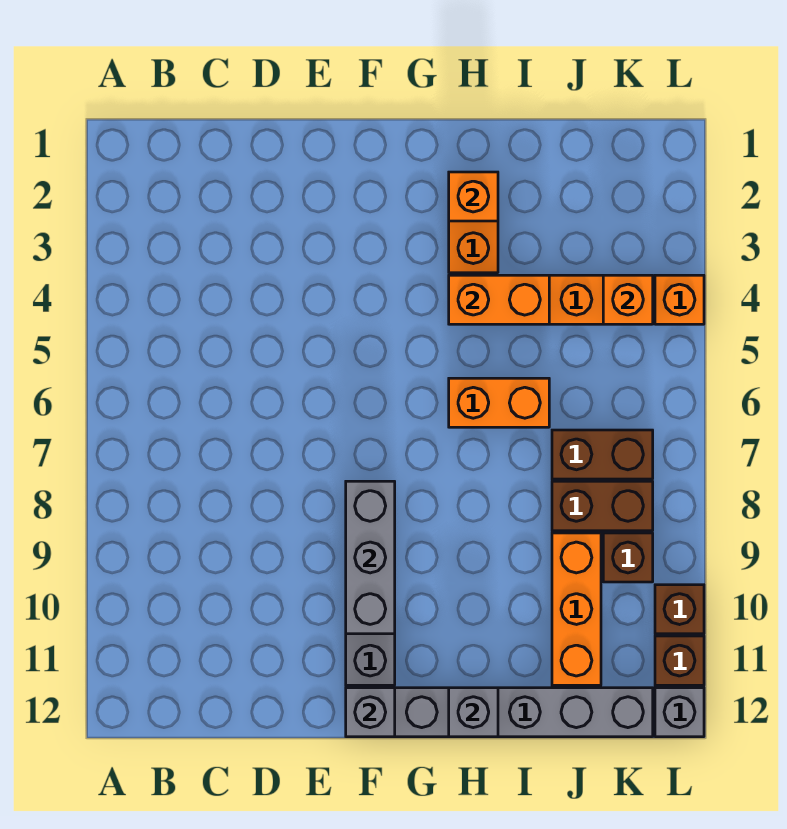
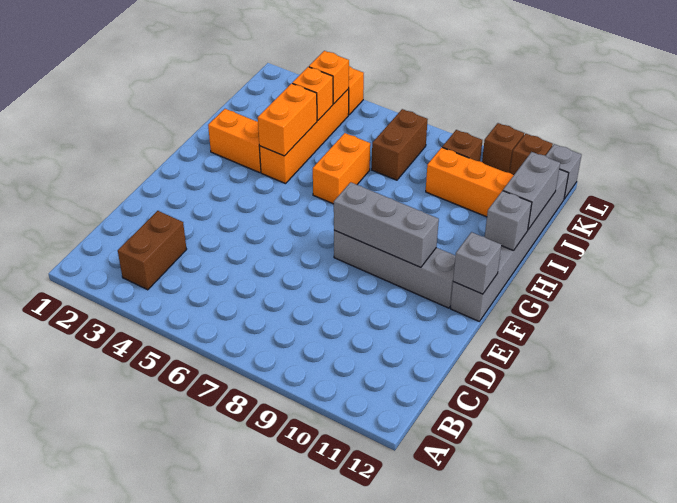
orange brick H2 level 2 -> orange brick J4 level 2
none -> grey brick I12:J12 level 2
brown brick J8:K8 level 1 -> brown brick B3:C3 level 1

